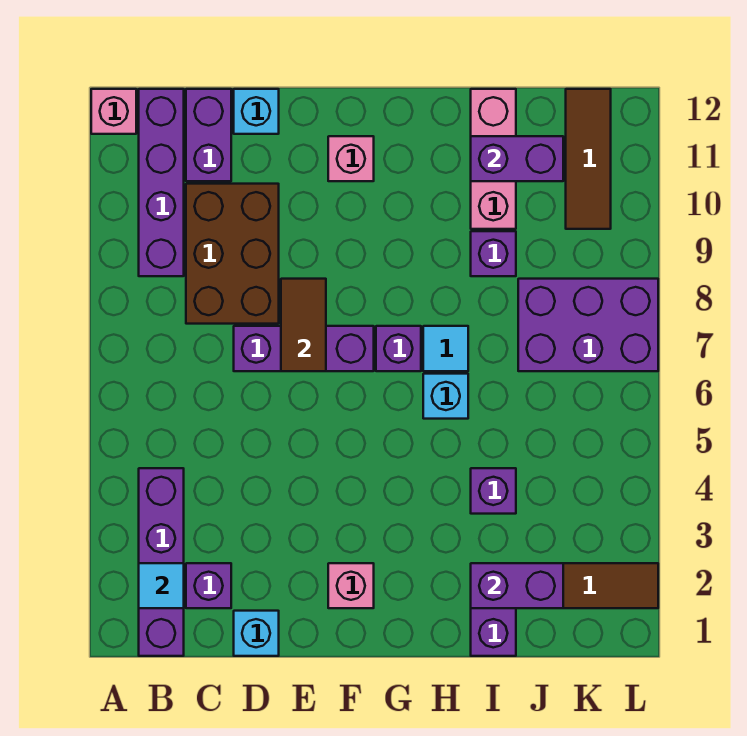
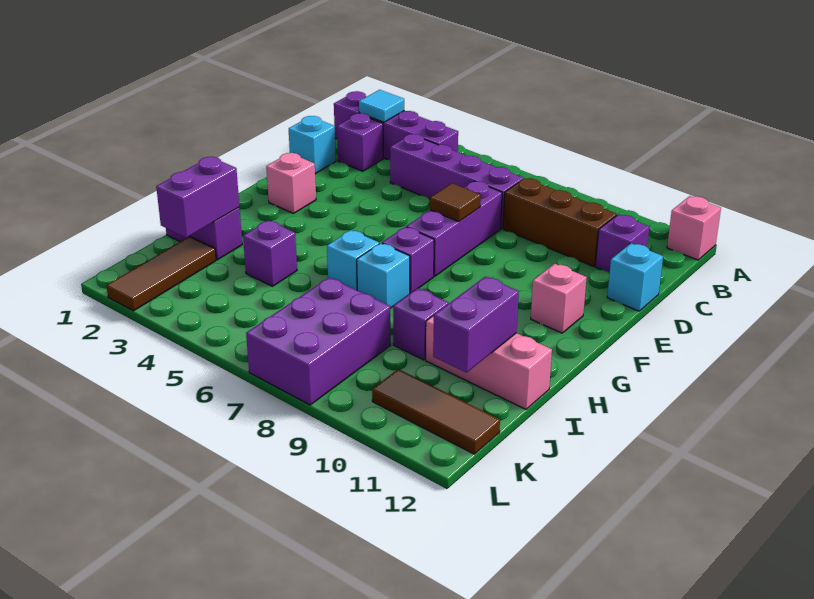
purple brick B9:B12 level 1 -> purple brick C4:C7 level 1
brown brick C8:D10 level 1 -> brown brick C8:C10 level 1
purple brick C11:C12 level 1 -> purple brick C11 level 1
brown tile E7:E8 level 2 -> brown tile E7 level 2
cyan tile H7 level 1 -> cyan brick H7 level 1

